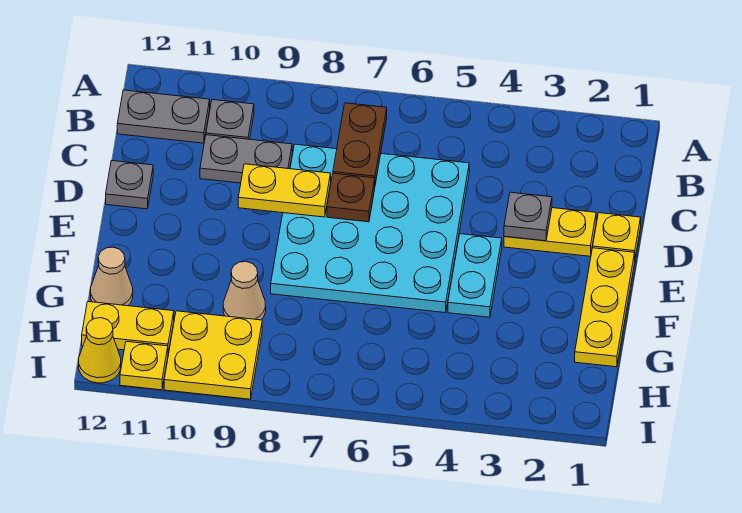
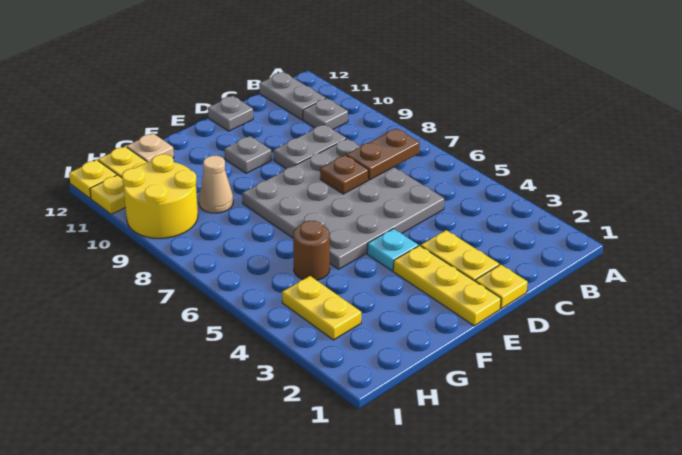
cyan plate C5:F8 level 1 -> grey plate C5:F8 level 1
grey plate C9:C10 level 1 -> grey plate C9:D9 level 1
grey plate D3 level 2 -> grey plate E10 level 1
yellow plate D8:D9 level 2 -> yellow plate H3:H4 level 1
yellow plate E1:G1 level 1 -> yellow plate E1:E3 level 1
cyan plate E4:F4 level 1 -> cyan plate E4 level 1
none -> brown round brick G5 level 1
tan cone G12 level 1 -> tan plate G12 level 1
yellow plate H9:I10 level 1 -> yellow round brick H9:I10 level 1
yellow cone I12 level 1 -> yellow plate I12 level 1

